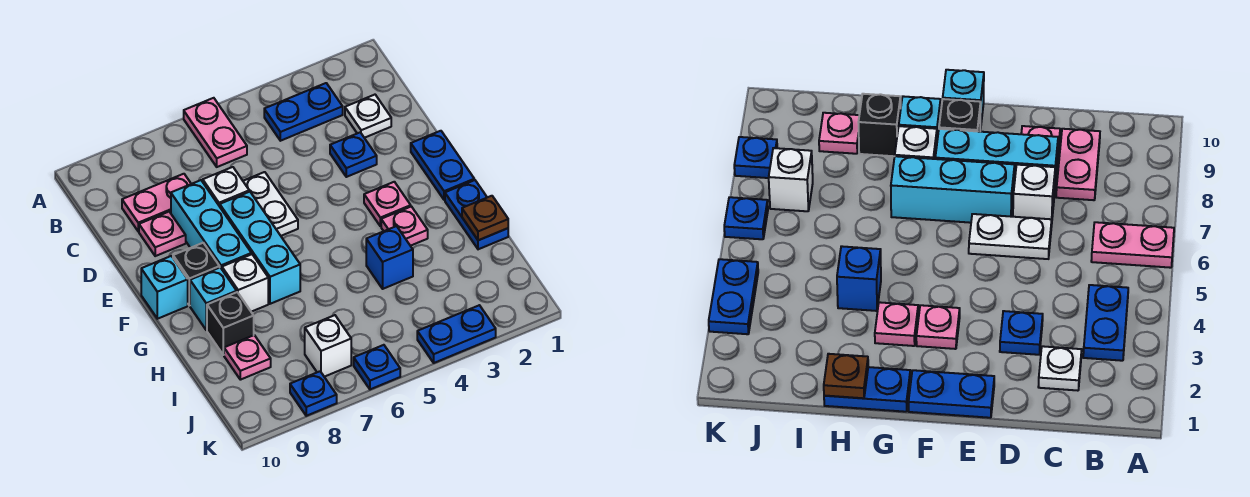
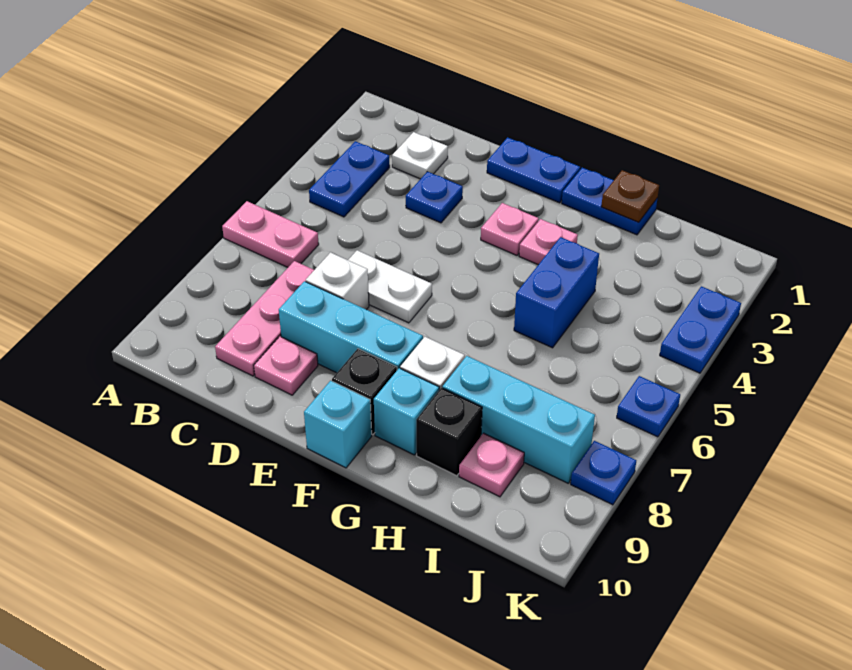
pink plate C8:C9 level 1 -> pink plate C7:C9 level 1
cyan brick E7:G7 level 1 -> cyan brick H8:J8 level 1
blue brick H4 level 1 -> blue brick H4:H5 level 1
white brick J7 level 1 -> none

